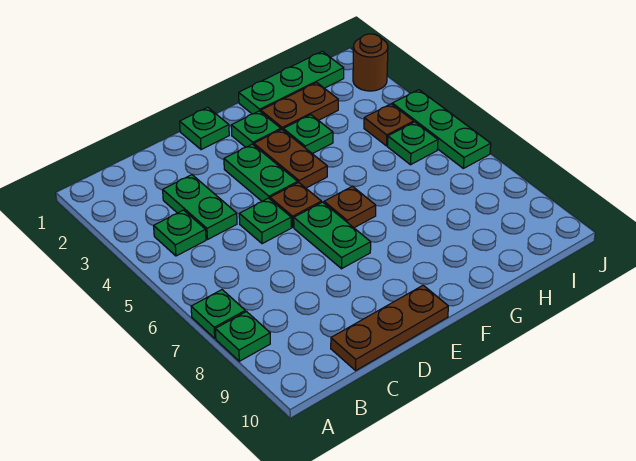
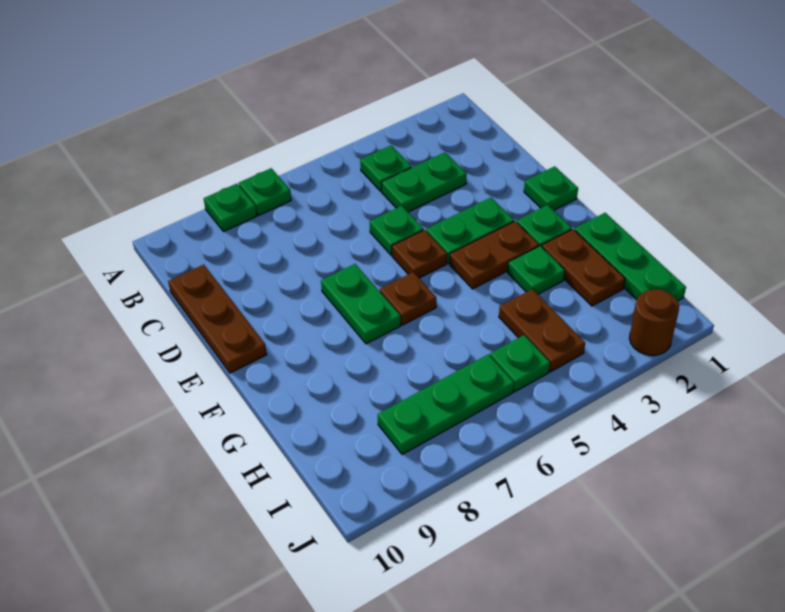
green plate E6:E7 level 1 -> green plate E7:F7 level 1
brown plate I4 level 1 -> brown plate H4:I4 level 1
green plate J4:J6 level 1 -> green plate I6:I8 level 1

